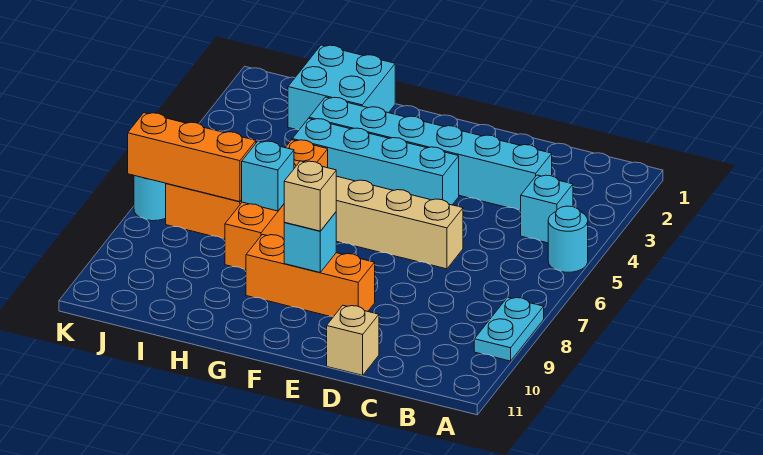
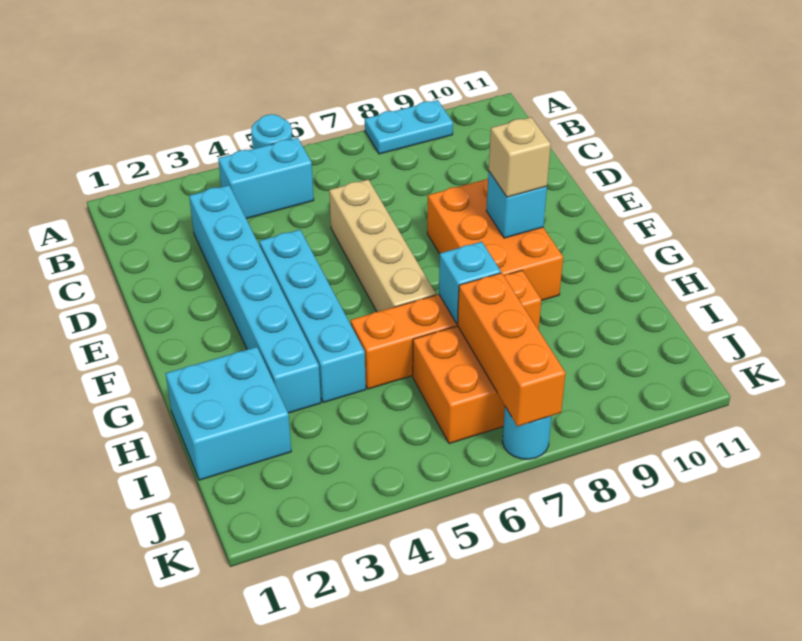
cyan brick B4 level 1 -> cyan brick B4:B5 level 1
tan brick D11 level 1 -> none
orange brick E9:G9 level 1 -> orange brick E8:G9 level 1

